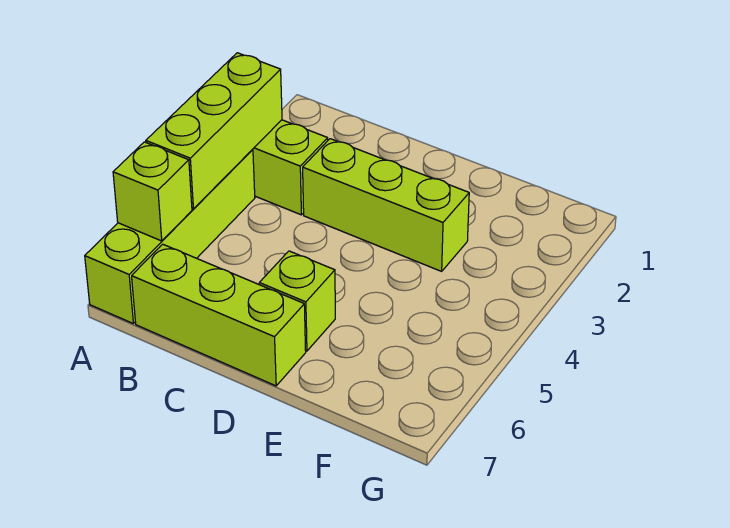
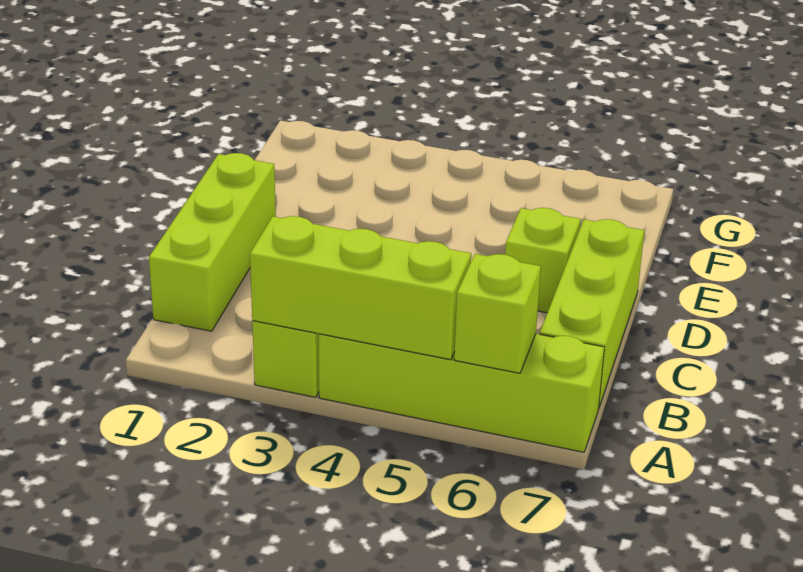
lime brick C3:E3 level 1 -> lime brick B1:D1 level 1

